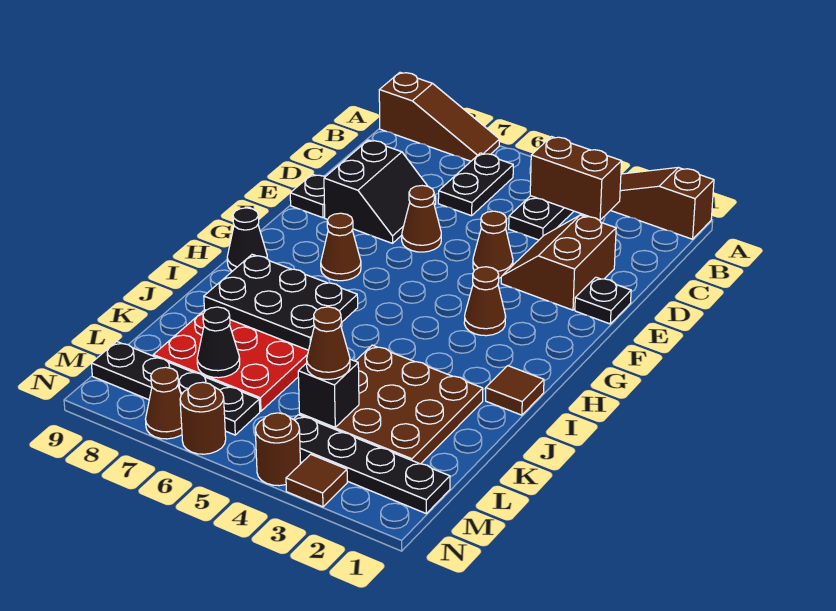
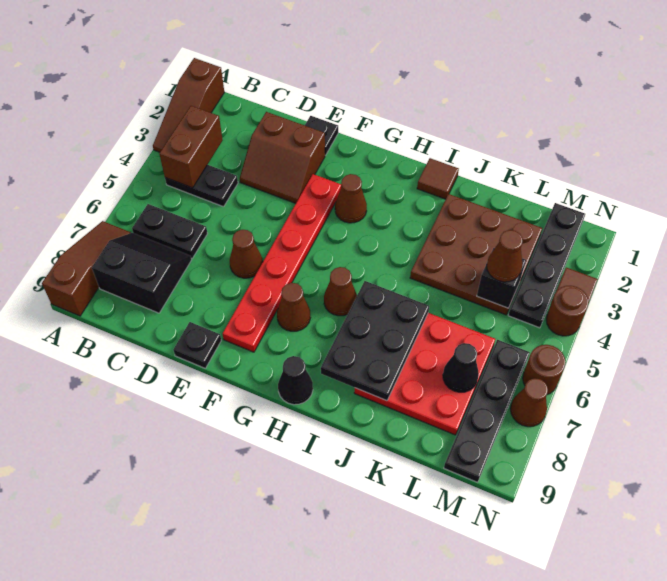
black slope D7:E8 level 1 top 8 -> black slope B7:C8 level 1 top 8
brown cone E4 level 1 -> brown cone H6 level 1
none -> red plate F3:F8 level 1

